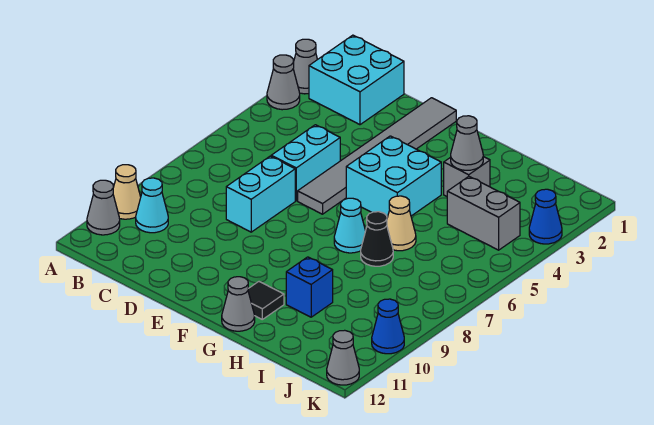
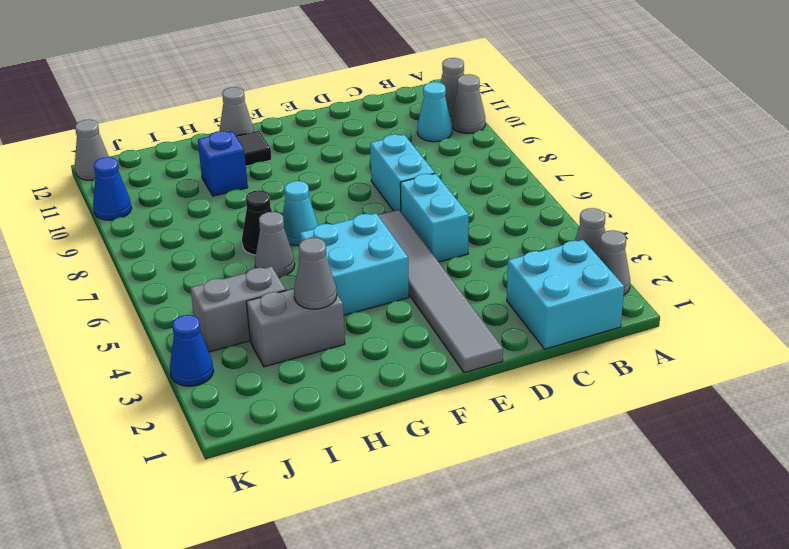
tan cone A10 level 1 -> grey cone A10 level 1
grey brick H3 level 1 -> grey brick H3:I3 level 1
tan cone H6 level 1 -> grey cone H6 level 1

